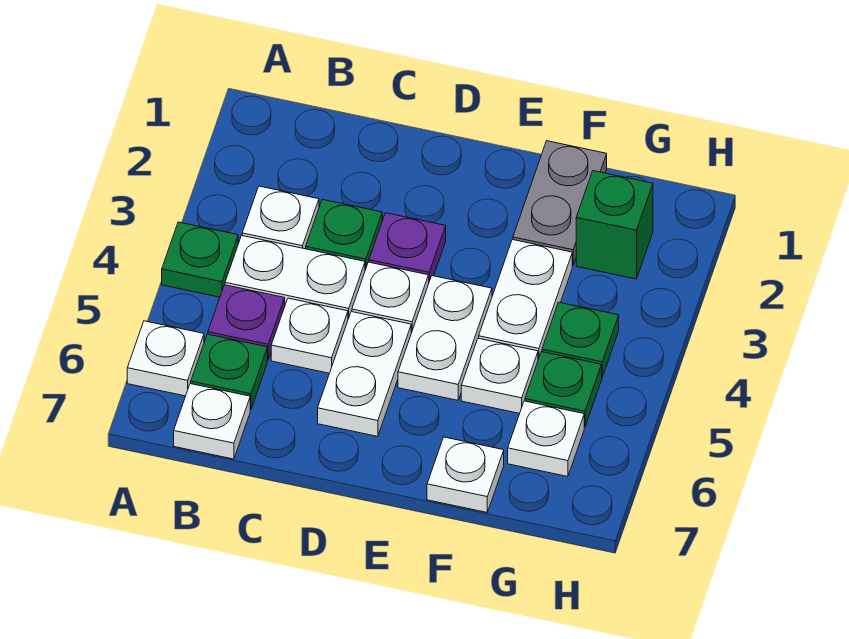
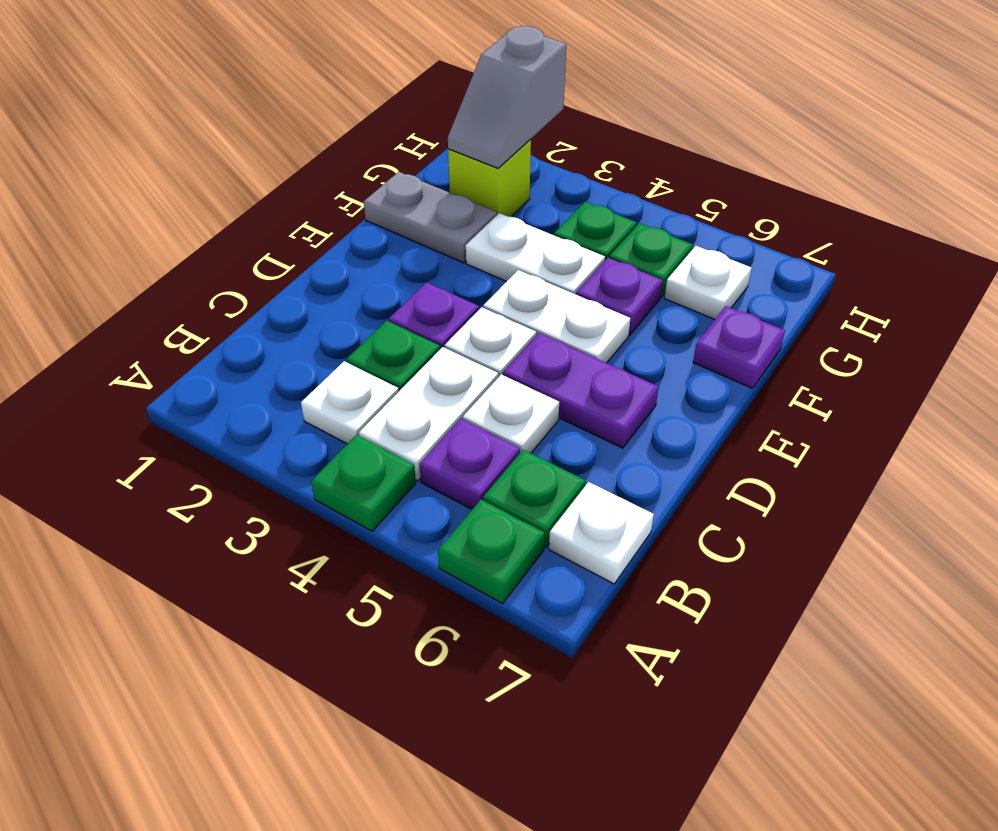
white plate A6 level 1 -> green plate A6 level 1
white plate D5:D6 level 1 -> purple plate D5:D6 level 1
white plate F5 level 1 -> purple plate F5 level 1
white plate F7 level 1 -> purple plate F7 level 1
green brick G2 level 1 -> lime brick G2 level 1
none -> grey slope G2:H2 level 2 top H

